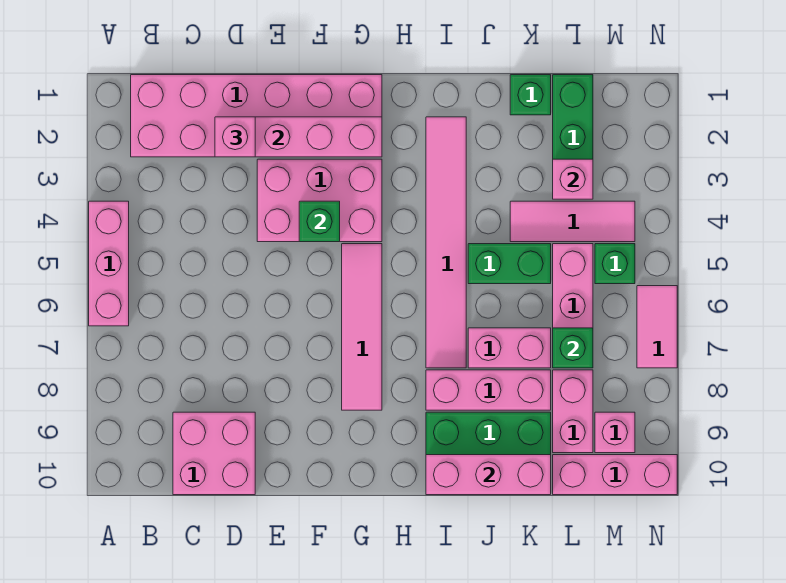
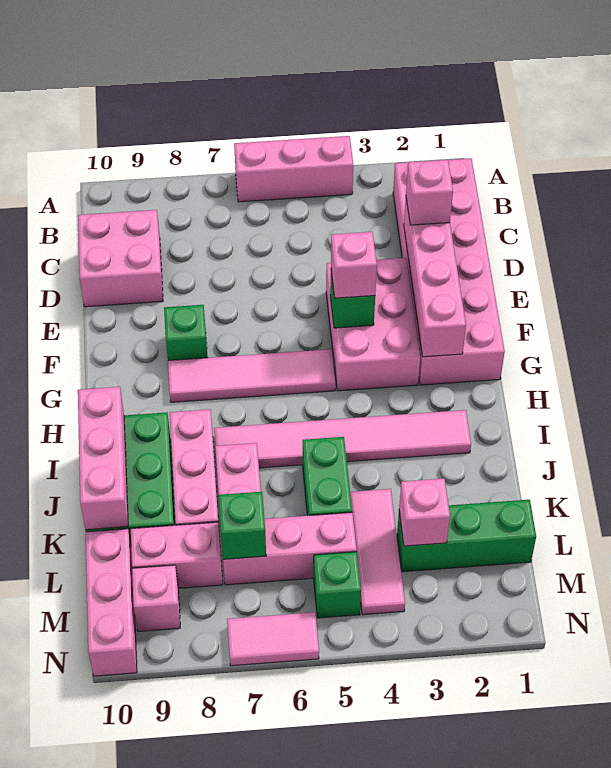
none -> pink brick F4 level 3
green brick K1 level 1 -> green brick F8 level 1

